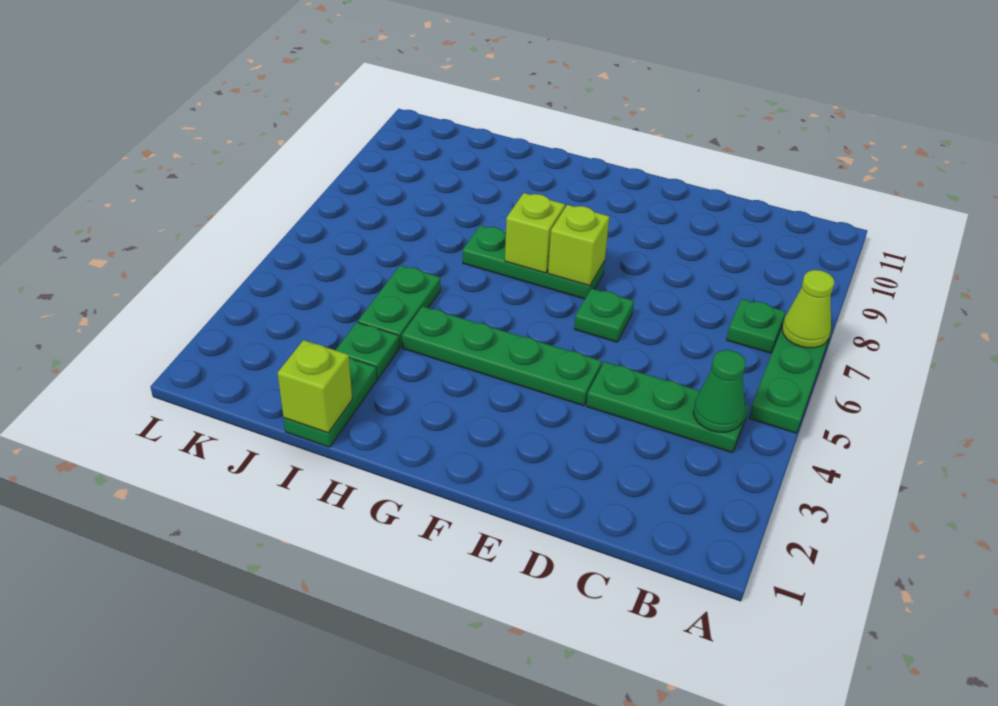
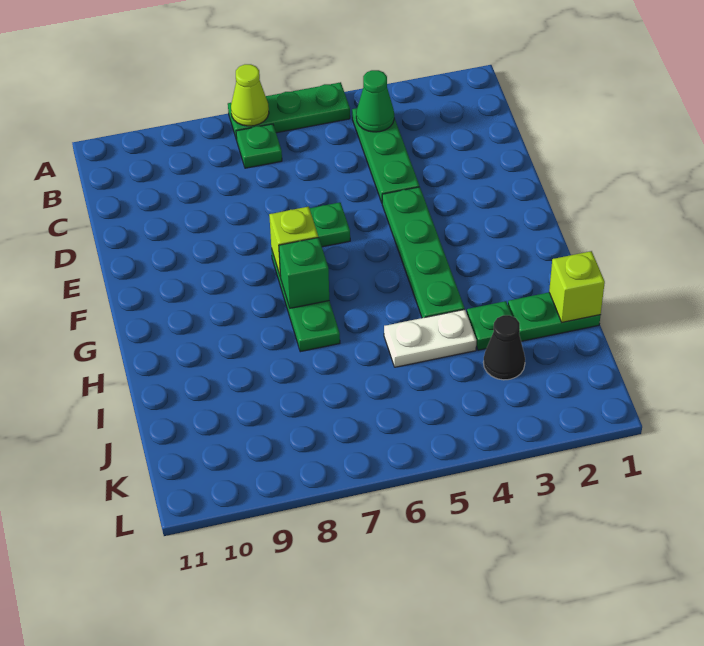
lime brick G7 level 2 -> green brick G7 level 2
green plate I4:I5 level 1 -> white plate I4:I5 level 1
none -> black cone J3 level 1

